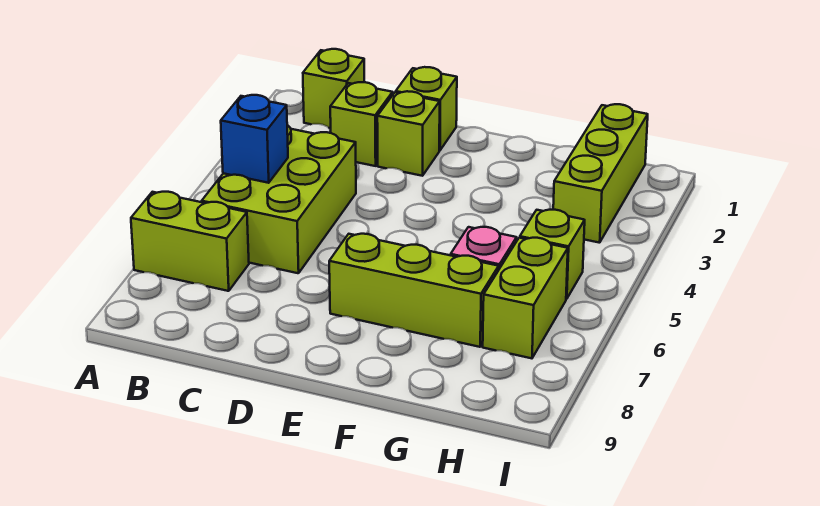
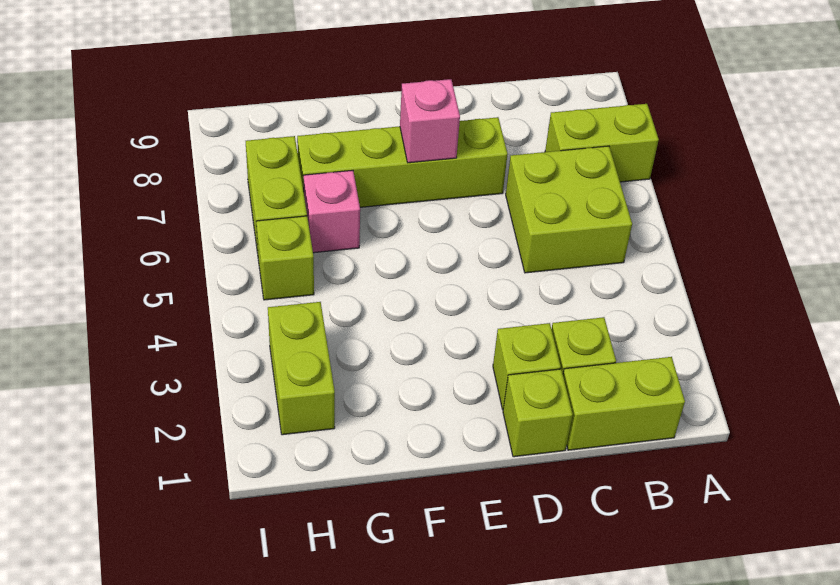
lime brick B1 level 1 -> lime brick B1:C1 level 1
lime brick B4:C6 level 1 -> lime brick B5:C6 level 1
blue brick B5 level 2 -> none
lime brick E7:G7 level 1 -> lime brick D7:G7 level 1
none -> pink brick E7 level 2
lime brick H1:H3 level 1 -> lime brick H2:H3 level 1

